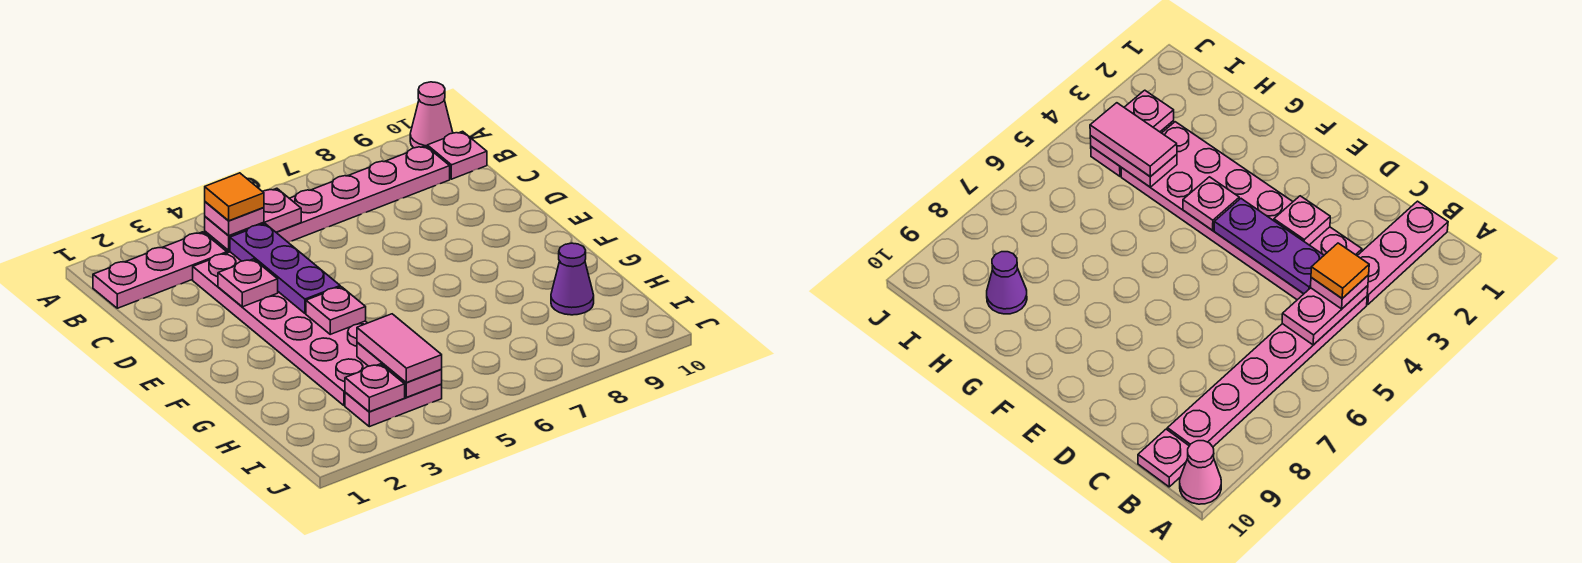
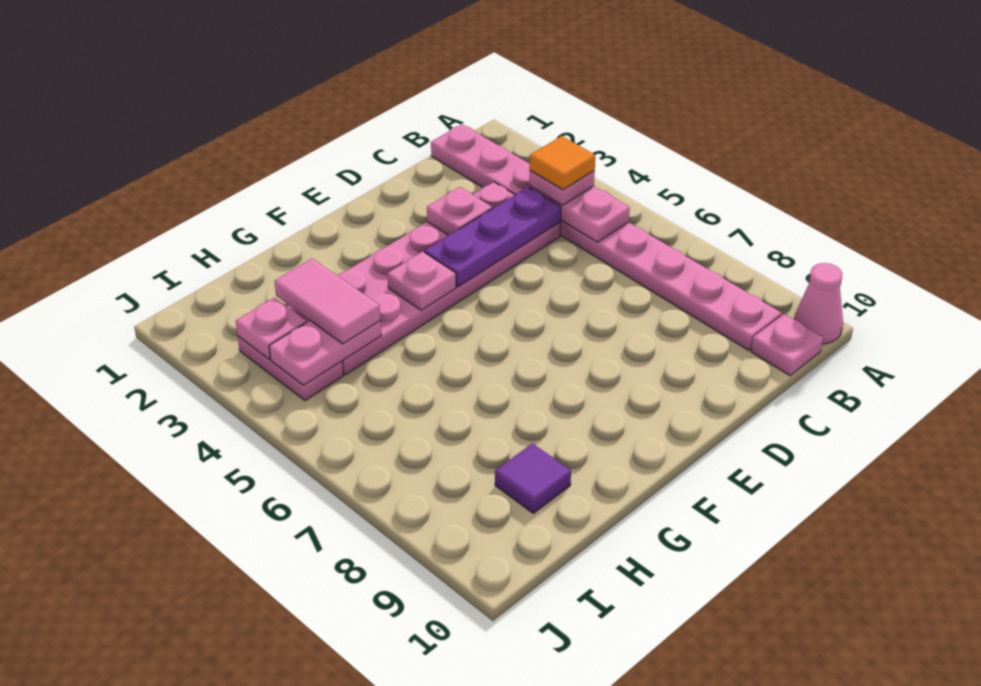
pink tile H4:I4 level 3 -> pink tile H3:H4 level 3
purple cone H9 level 1 -> purple tile H9 level 1

